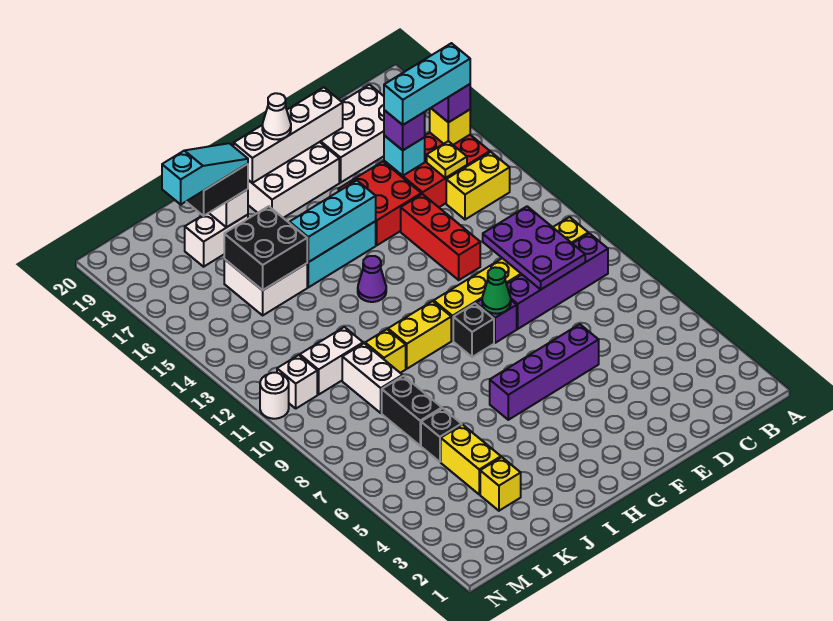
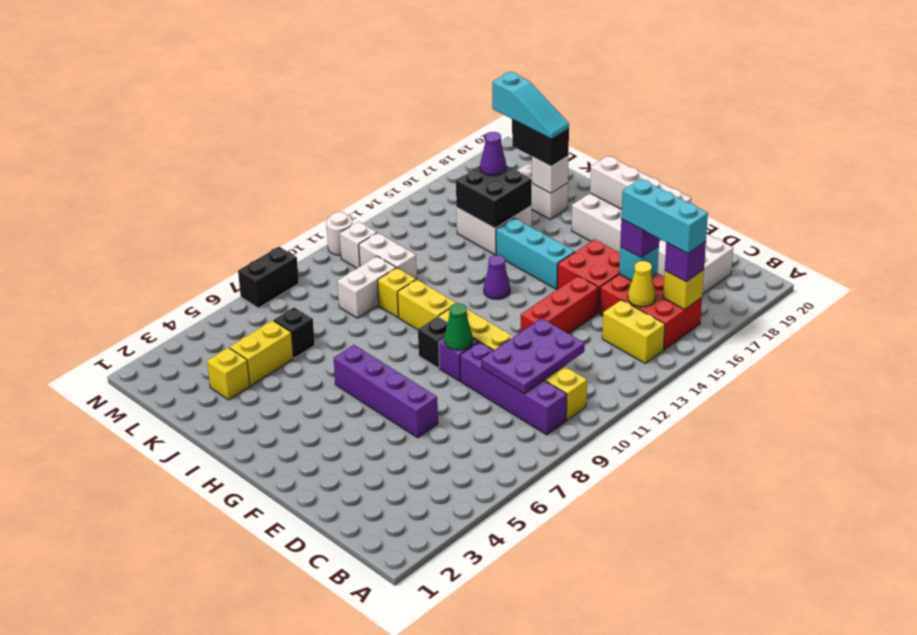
yellow plate C15 level 2 -> yellow cone C15 level 2
cyan brick G15:I15 level 2 -> none
white cone G19 level 3 -> none
black brick K7:K8 level 1 -> black brick N7:N8 level 1
none -> purple cone K16 level 3

